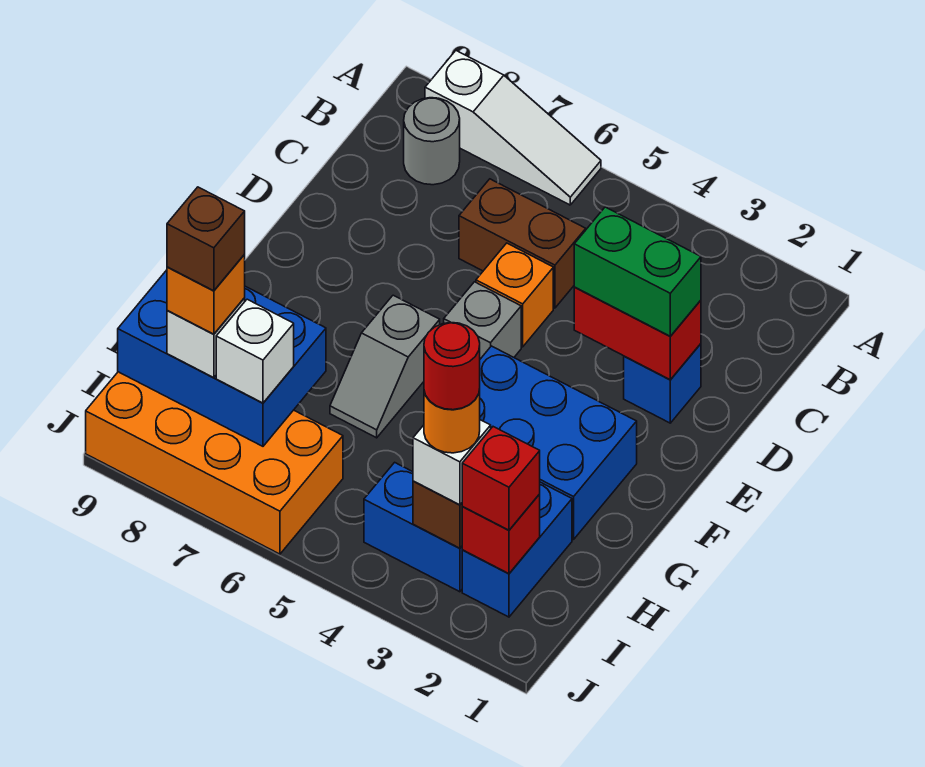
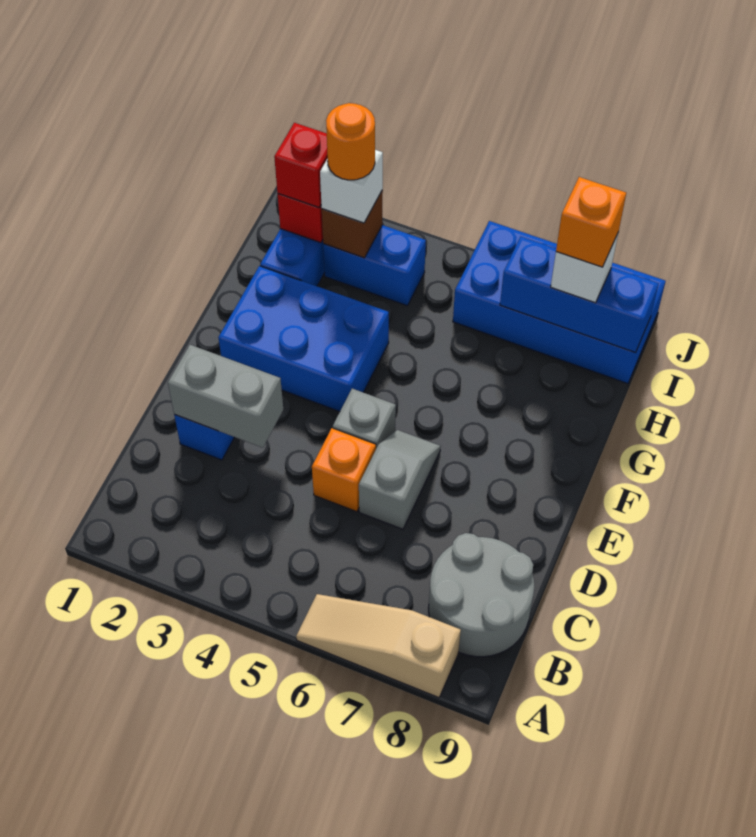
white slope A6:A8 level 1 top 8 -> tan slope A6:A8 level 1 top 8
grey round brick B8 level 1 -> grey round brick B8:C9 level 1
brown brick C5:C6 level 1 -> none
red brick D2:D3 level 2 -> grey brick D2:D3 level 2
green brick D2:D3 level 3 -> none
grey slope F6:G6 level 1 top F -> grey slope D6:E6 level 1 top D
blue brick H7:I9 level 2 -> blue brick I7:I9 level 2
red round brick I3 level 5 -> none
orange brick I6:J9 level 1 -> blue brick I6:J9 level 1
white brick I7 level 3 -> none
brown brick I8 level 5 -> none

